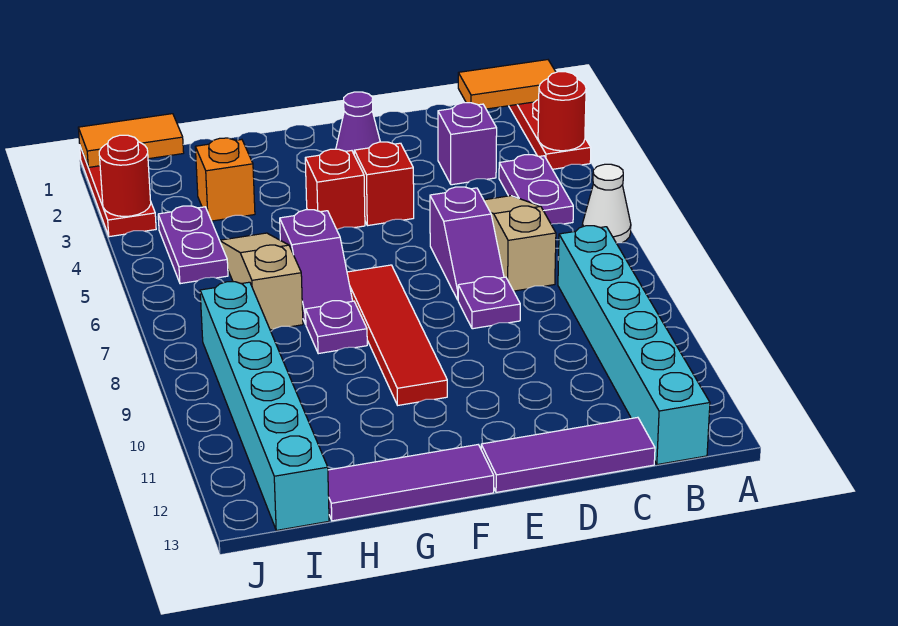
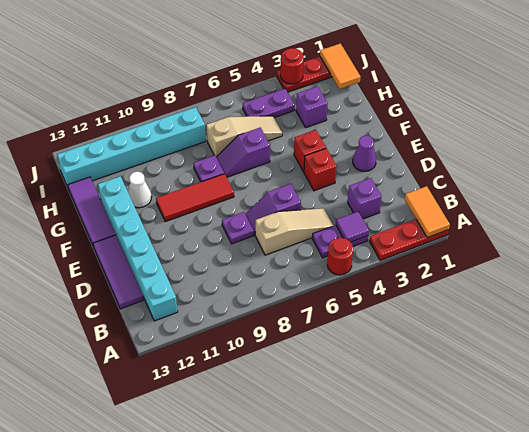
red round brick A3 level 2 -> red round brick A5 level 1
white cone A6 level 1 -> white cone G11 level 1
none -> purple tile B4 level 2
cyan brick B8:B13 level 1 -> cyan brick B12:G12 level 1
red tile F7:F10 level 1 -> red tile F8:F10 level 1
orange brick H3 level 1 -> purple brick H3 level 1

